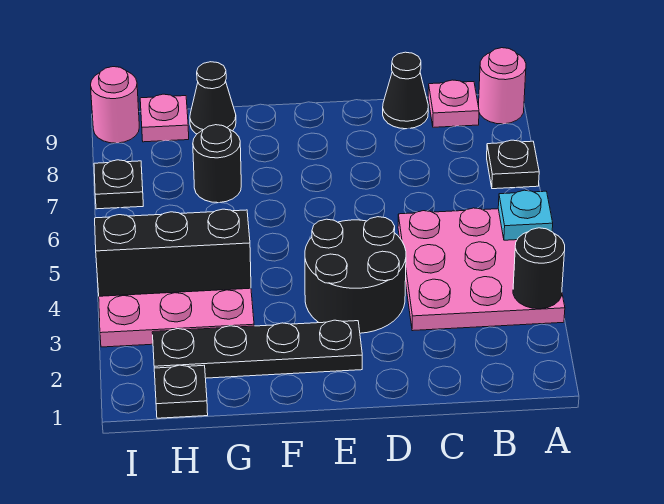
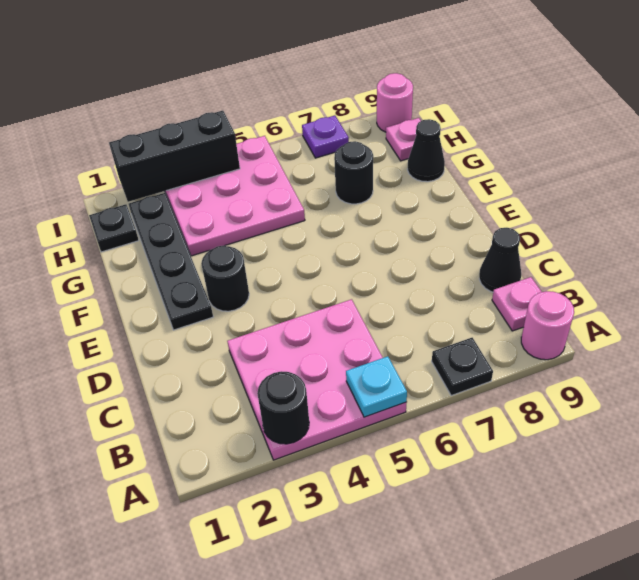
black round brick D3:E4 level 1 -> black round brick E3 level 1
black brick G4:I4 level 2 -> black brick I2:I4 level 2
black plate I7 level 1 -> purple plate I7 level 1

